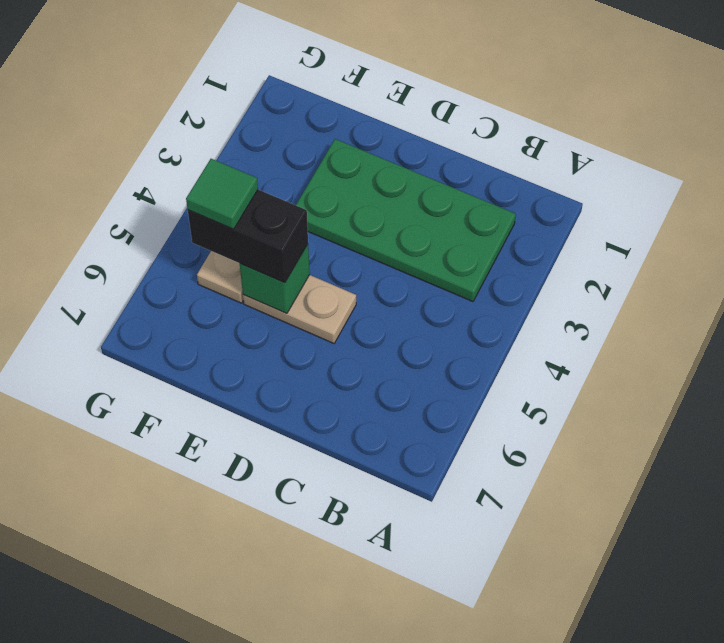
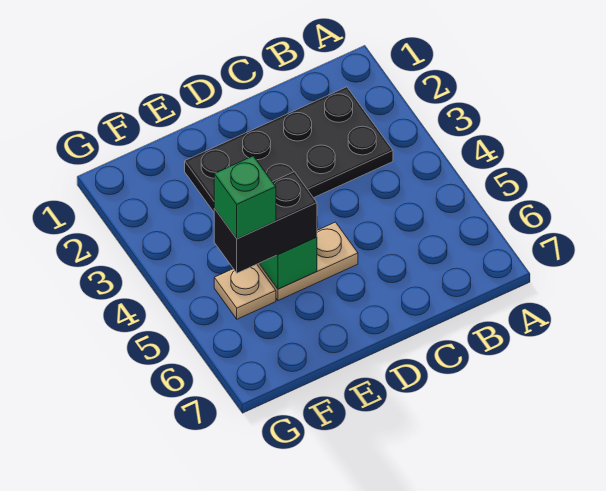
green plate B2:E3 level 1 -> black plate B2:E3 level 1
green tile F5 level 4 -> green brick F5 level 4

